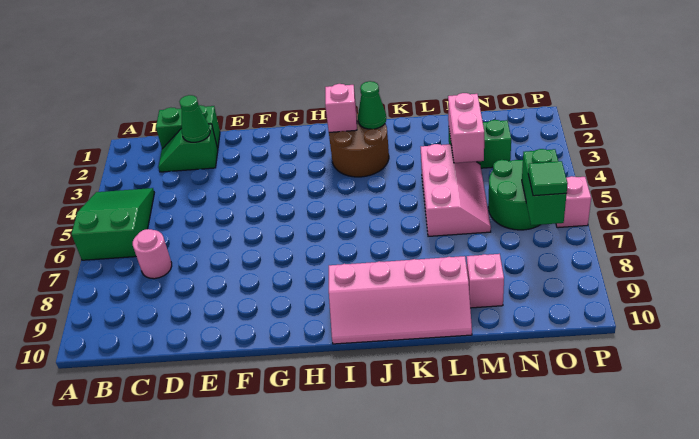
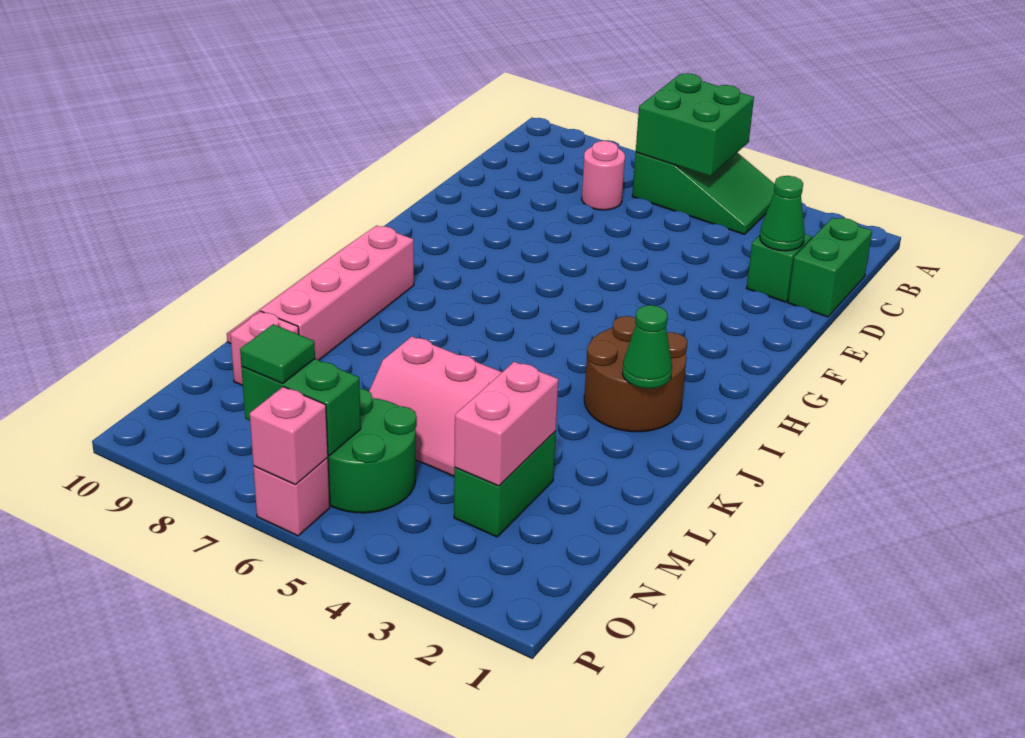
none -> green brick A5:B6 level 2
pink brick I2 level 2 -> pink brick P6 level 2
pink brick M3:M4 level 2 -> pink brick M3:N3 level 2

